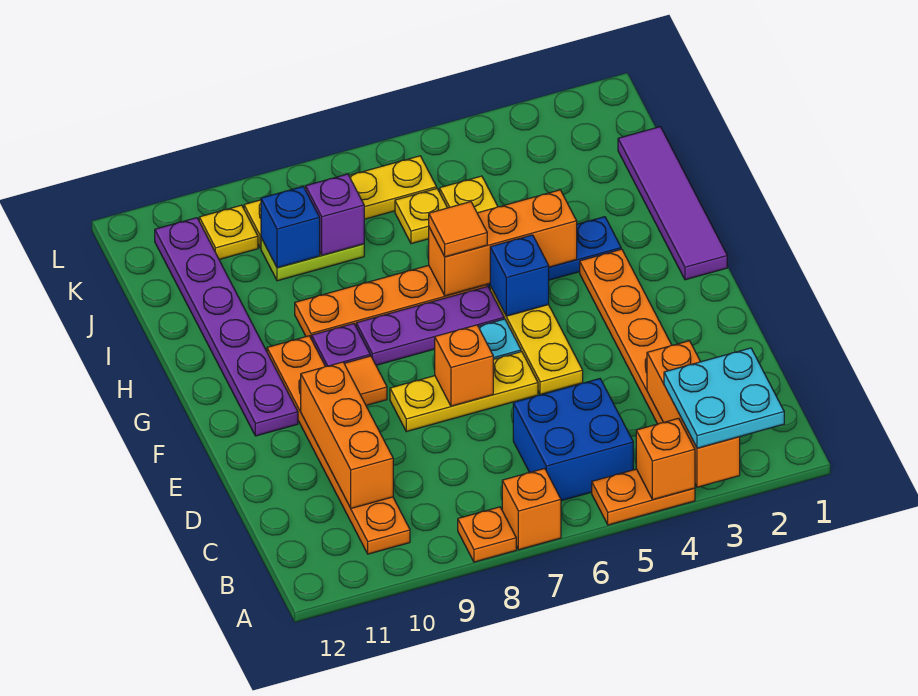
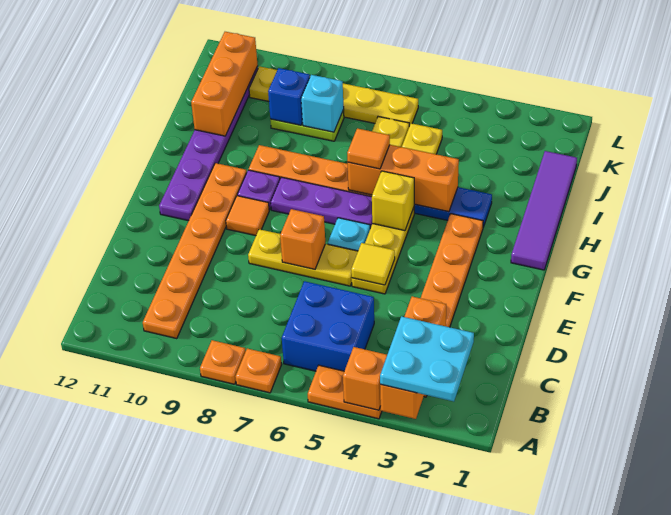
orange brick A7 level 1 -> orange plate A7 level 1
orange brick C10:E10 level 2 -> orange brick I11:K11 level 2
none -> yellow tile E5 level 2
blue brick G5 level 2 -> yellow brick G5 level 2
purple brick J8 level 2 -> cyan brick J8 level 2

